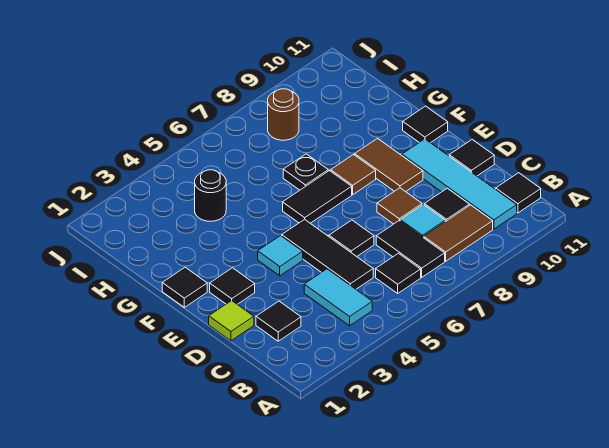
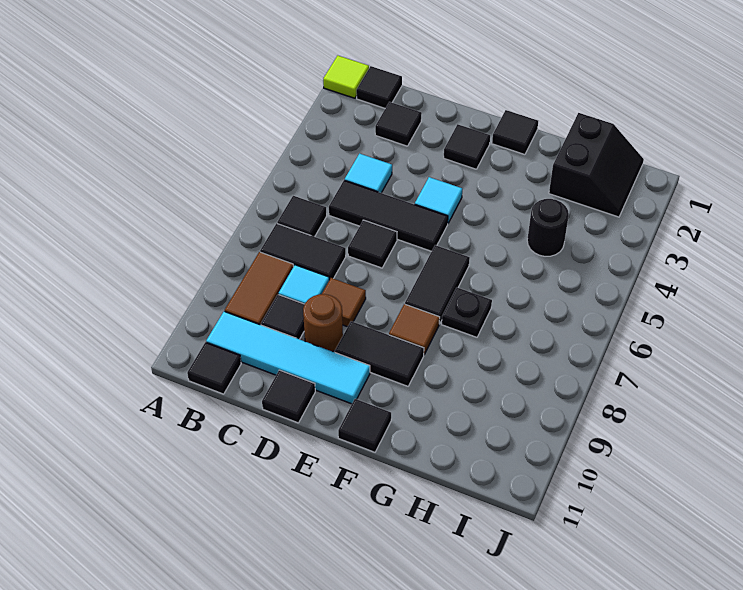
none -> black tile B1 level 1
cyan tile B4:C4 level 1 -> cyan tile C4 level 1
lime tile D1 level 1 -> lime tile A1 level 1
brown tile E9:F9 level 1 -> black tile E9:F9 level 1
none -> black slope H1:I2 level 1 top H
brown round brick I8 level 1 -> brown round brick D9 level 1

